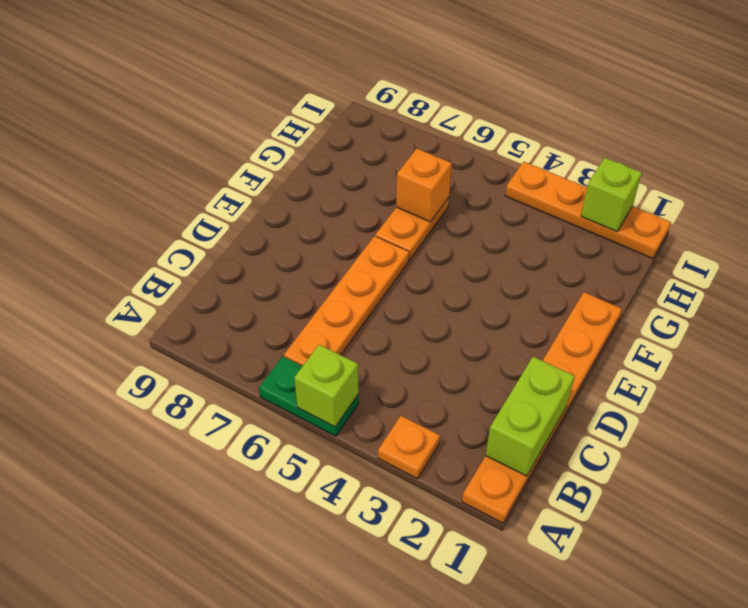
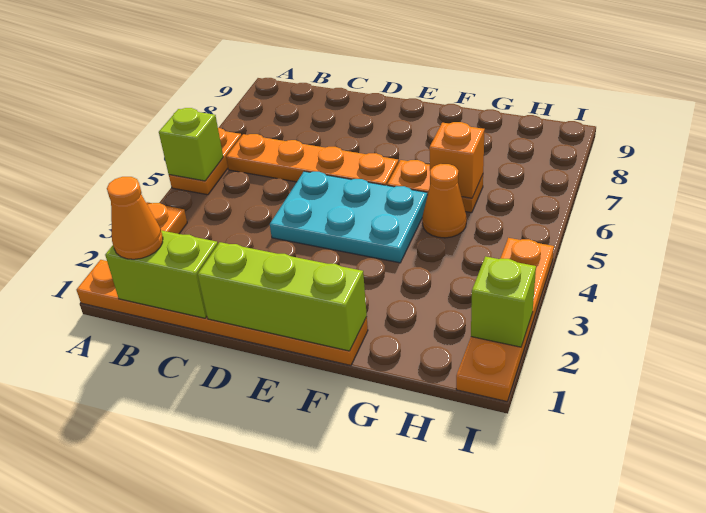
green plate A5:A6 level 1 -> orange plate A5:A6 level 1
none -> orange cone B1 level 3
none -> lime brick D1:F1 level 2
none -> cyan plate D4:F5 level 1
none -> orange cone G5 level 1

